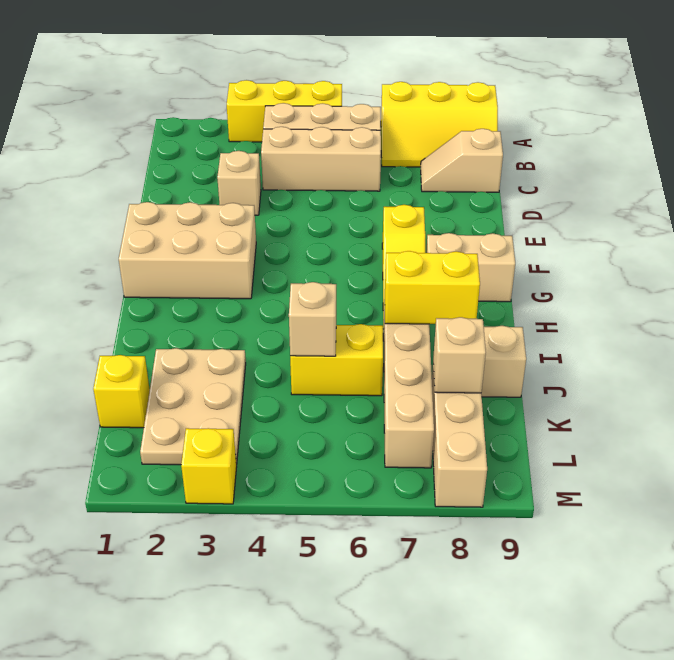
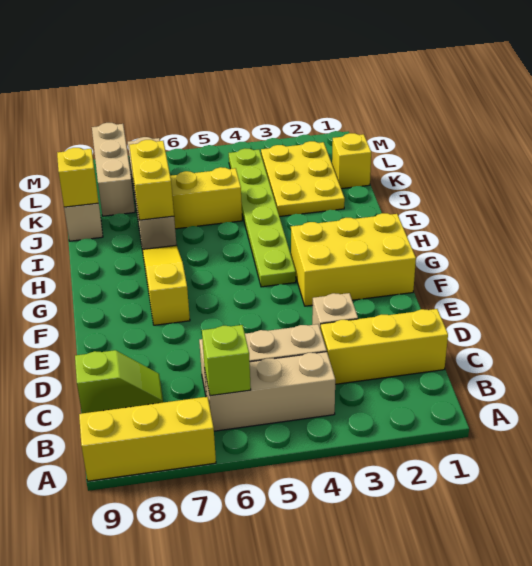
yellow brick A3:A5 level 1 -> yellow brick C1:C3 level 1
none -> lime brick B6 level 2
tan slope C8:C9 level 1 top 9 -> lime slope C8:C9 level 1 top 9
tan brick F1:G3 level 1 -> yellow brick F1:G3 level 1
none -> lime plate G4:L4 level 1
tan brick G8:G9 level 1 -> none
yellow brick I7:I8 level 2 -> yellow brick I7:J7 level 2
tan plate J2:L3 level 1 -> yellow plate J2:L3 level 1
tan brick J5 level 2 -> none
tan brick K8 level 2 -> none
yellow brick M3 level 1 -> yellow brick J9 level 2

